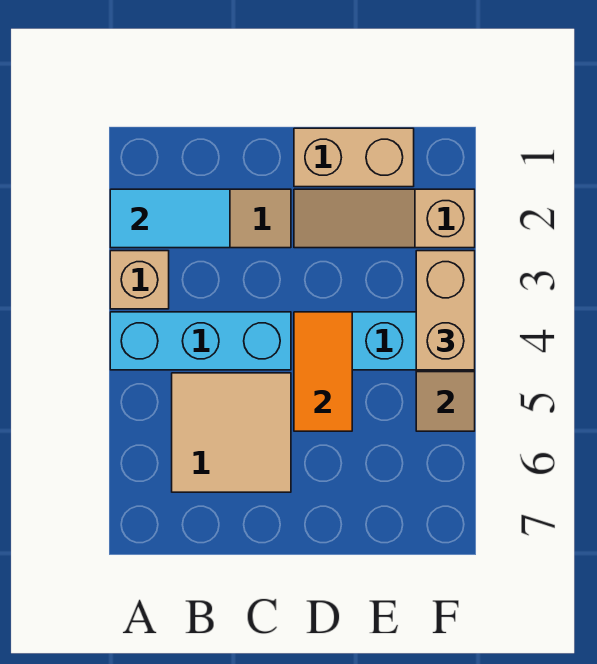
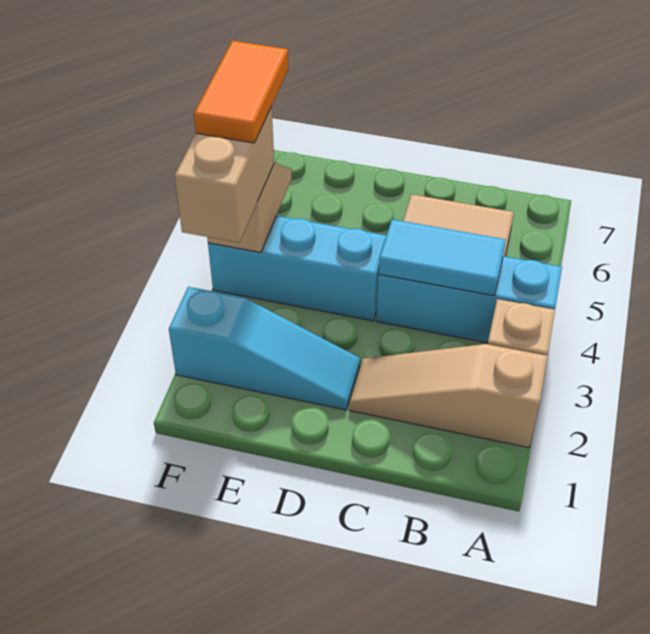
cyan tile A2:B2 level 2 -> cyan tile B4:C4 level 2
tan brick D1:E1 level 1 -> none
tan slope D2:F2 level 1 top F -> cyan slope D2:F2 level 1 top F
orange tile D4:D5 level 2 -> orange tile F4:F5 level 4

